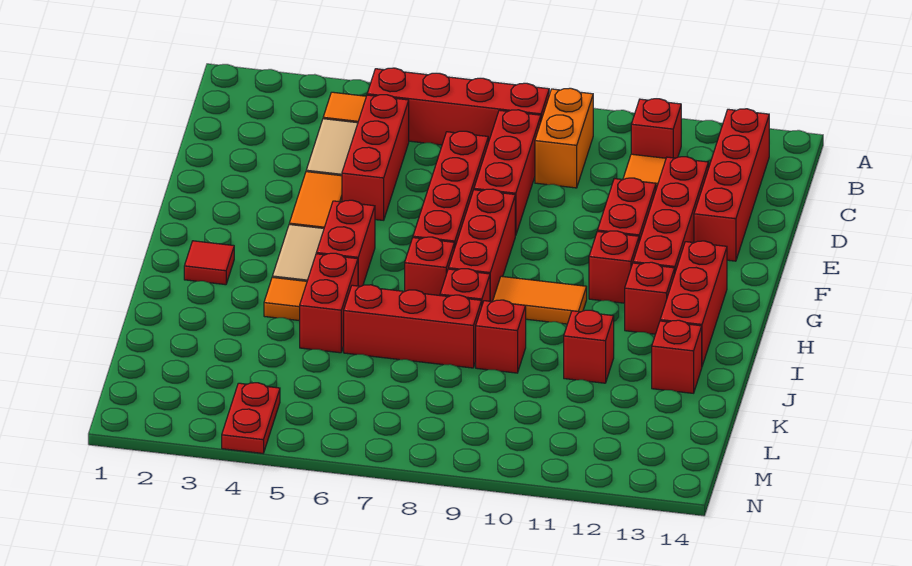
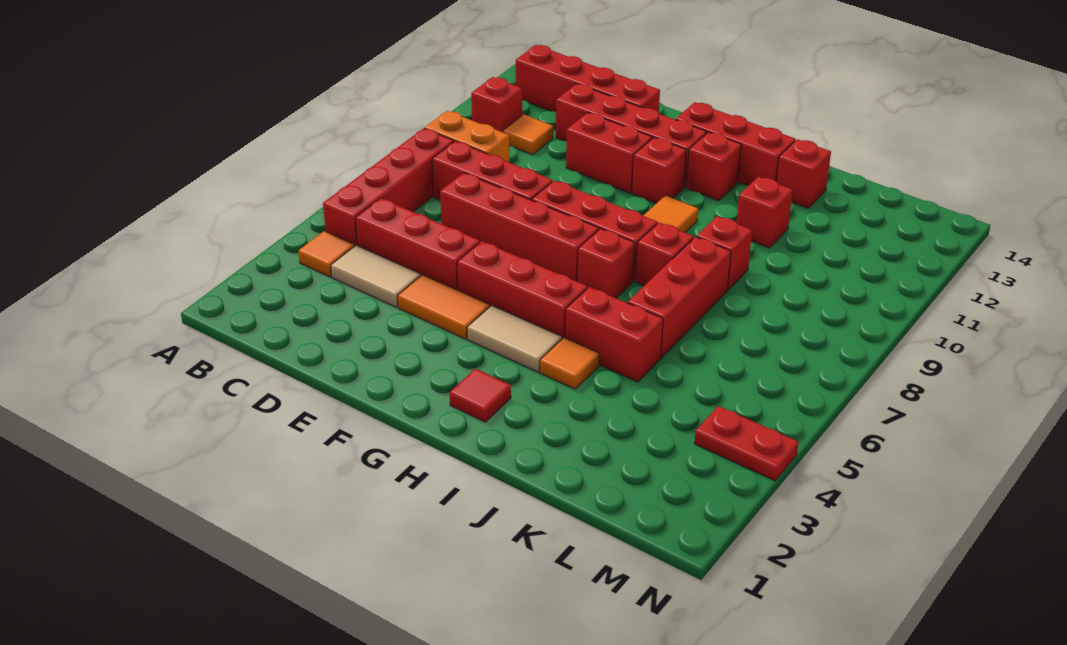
red brick G5:H5 level 1 -> red brick F5:H5 level 1

